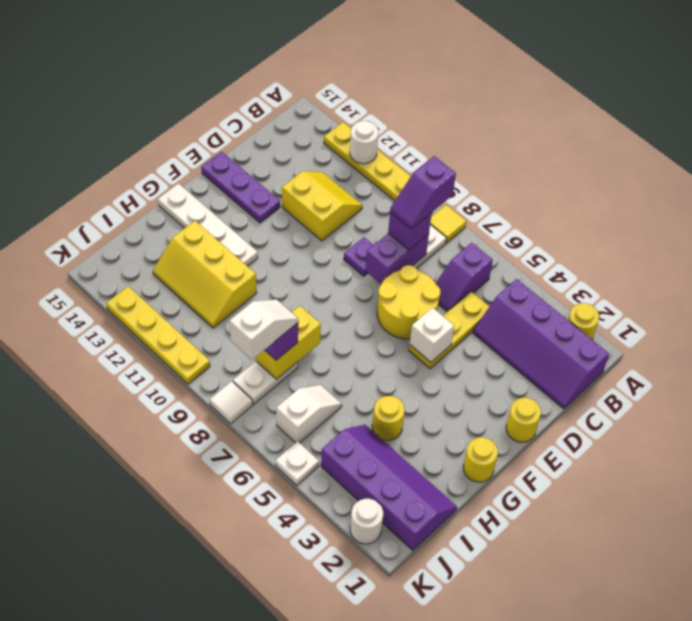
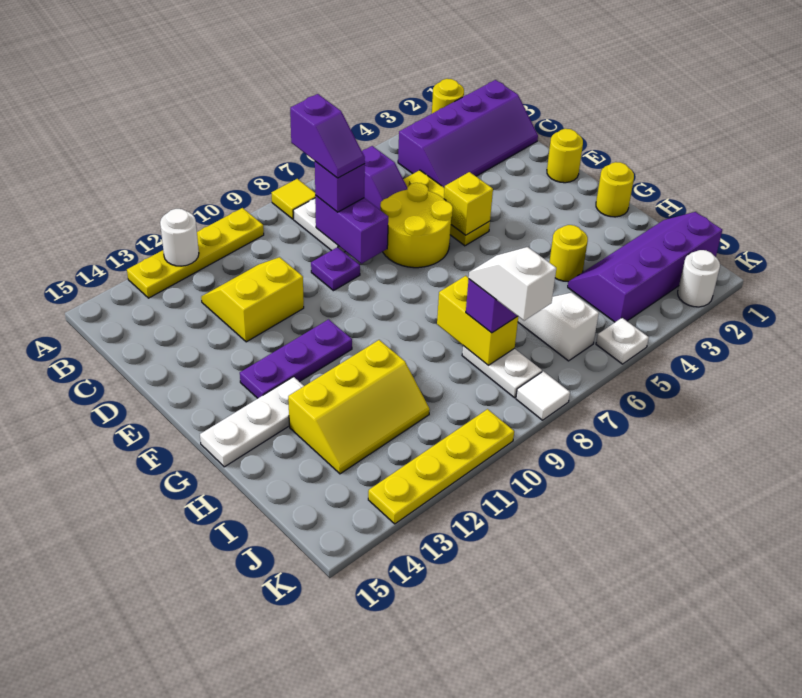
white brick E5 level 2 -> yellow brick E5 level 2
purple plate E13:E15 level 1 -> purple plate F11:F13 level 1
white plate G12:G15 level 1 -> white plate G13:G15 level 1

